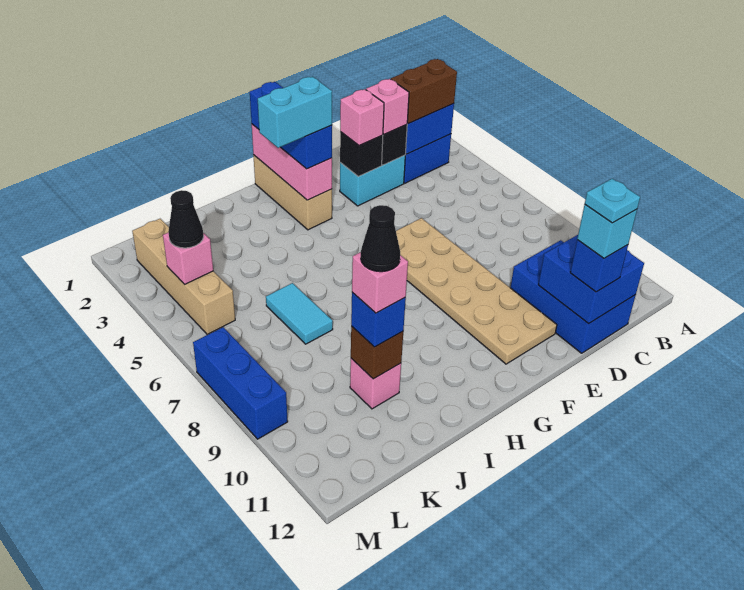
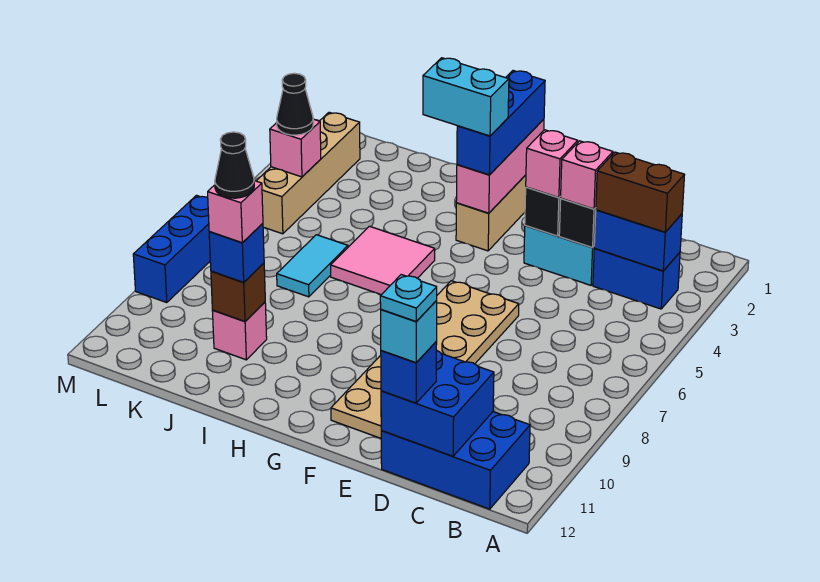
blue brick C10:D12 level 1 -> blue brick B11:D12 level 1
none -> pink tile H5:I6 level 1

